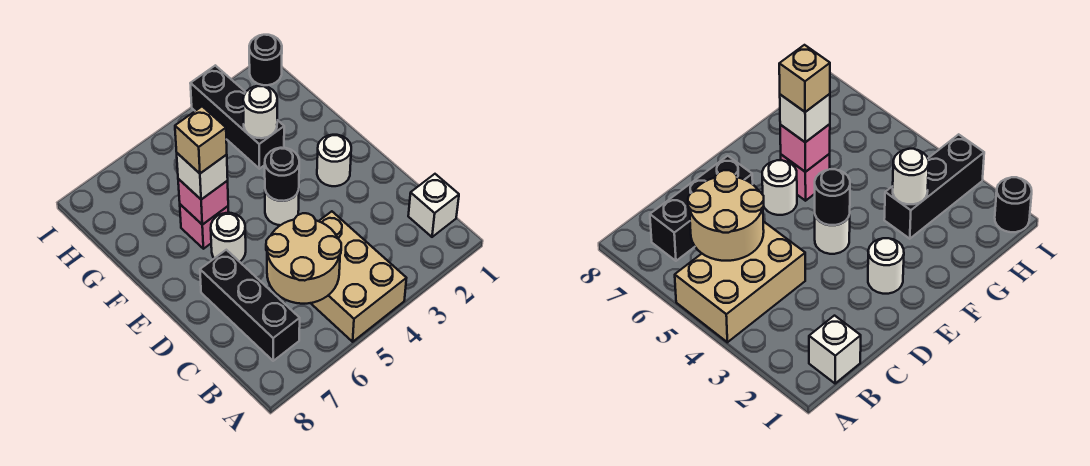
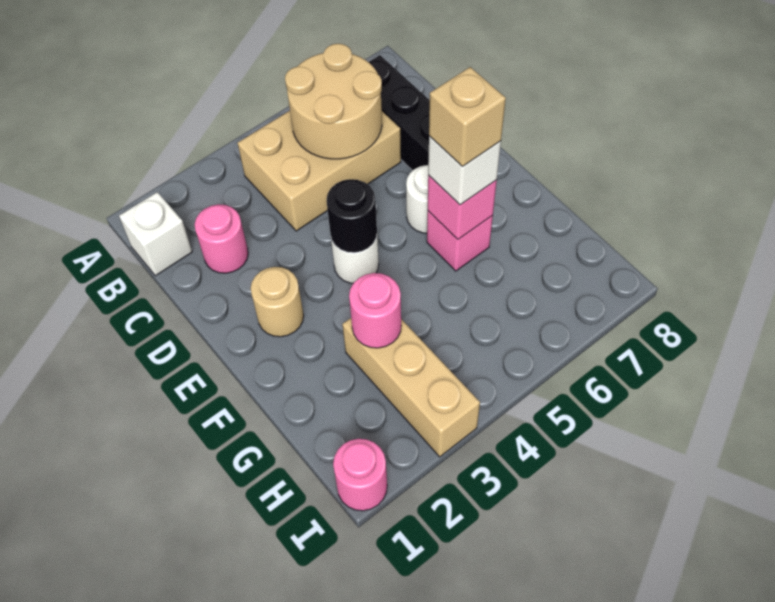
tan brick A4:C5 level 1 -> tan brick B4:C6 level 1
none -> pink round brick C2 level 1
white round brick E2 level 1 -> tan round brick E2 level 1
black brick G3:I3 level 1 -> tan brick G3:I3 level 1
white round brick G3 level 2 -> pink round brick G3 level 2
black round brick I1 level 1 -> pink round brick I1 level 1

